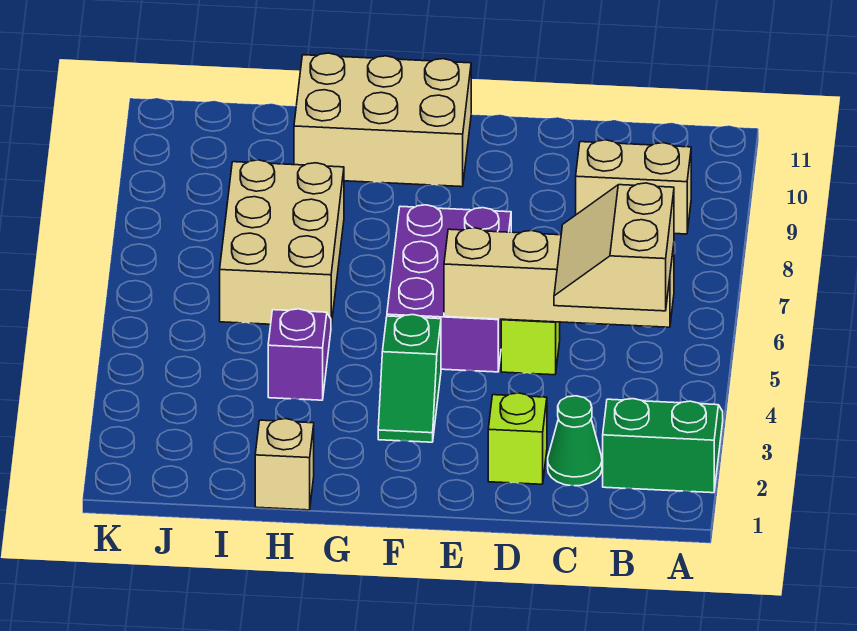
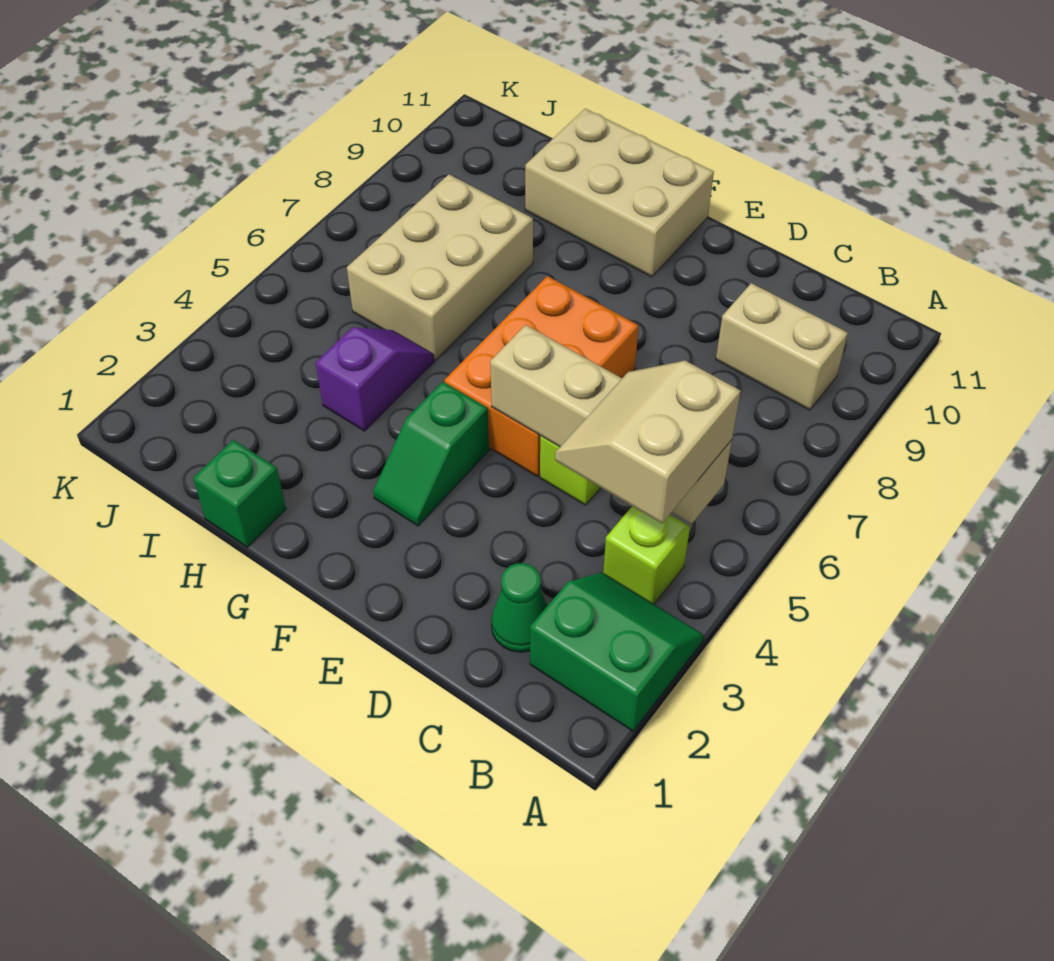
lime brick D2 level 1 -> lime brick B4 level 1
purple brick E5:F7 level 1 -> orange brick E5:F7 level 1
tan brick H1 level 1 -> green brick H1 level 1

